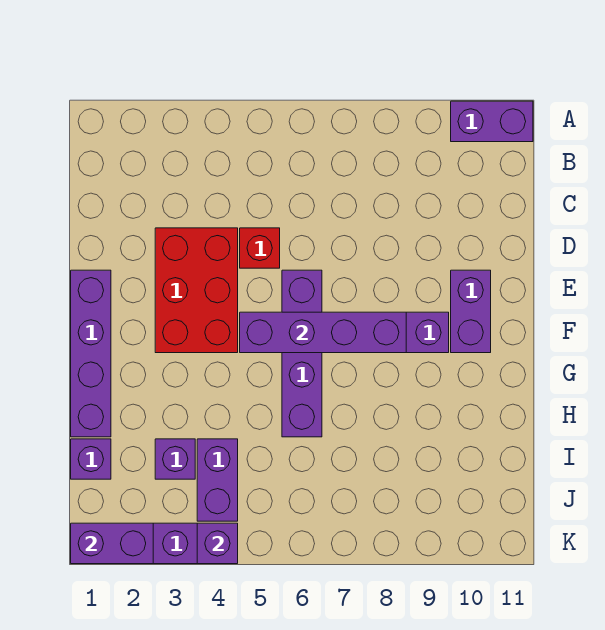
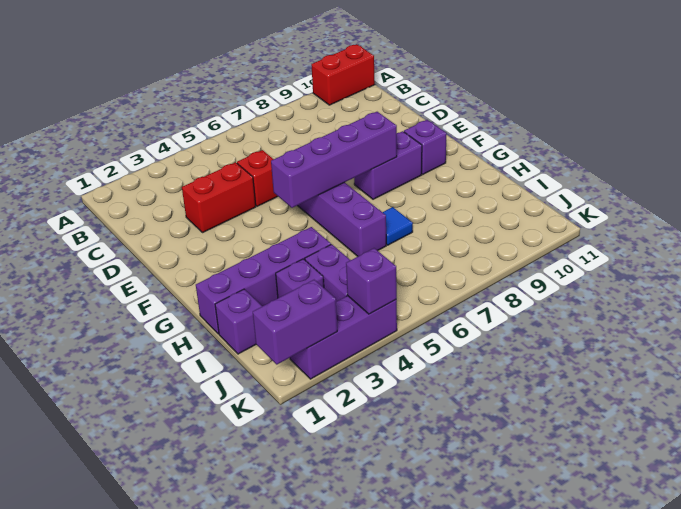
purple brick A10:A11 level 1 -> red brick A10:A11 level 1
red brick D3:F4 level 1 -> red brick D3:D4 level 1
purple brick E1:H1 level 1 -> purple brick H1:H4 level 1
purple brick E10:F10 level 1 -> purple brick F10 level 1
none -> blue tile H7 level 1

